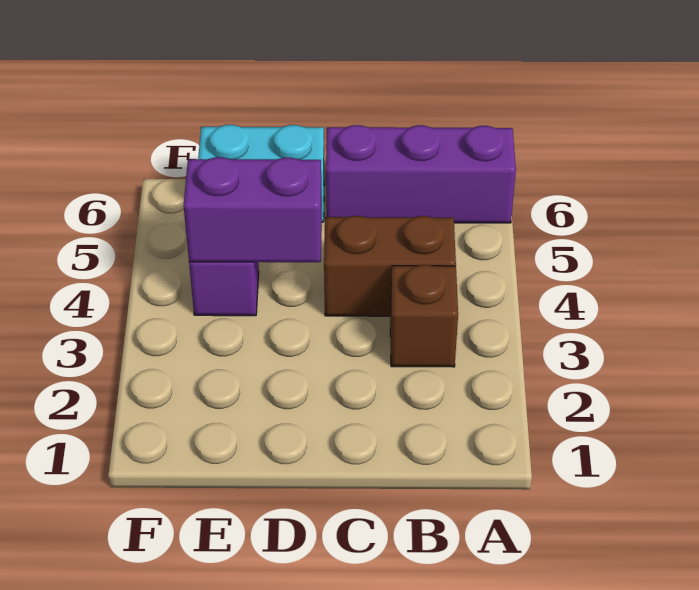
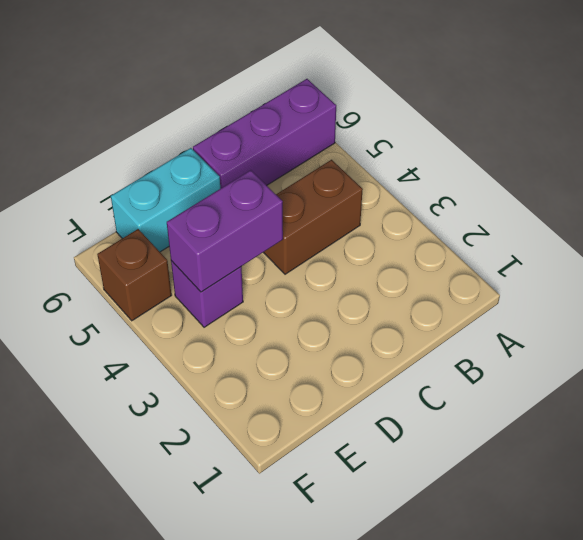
brown brick B3 level 1 -> brown brick F5 level 1

